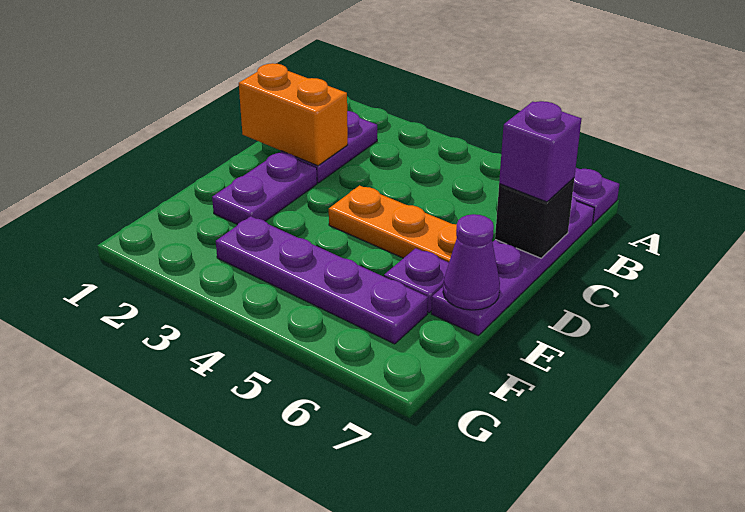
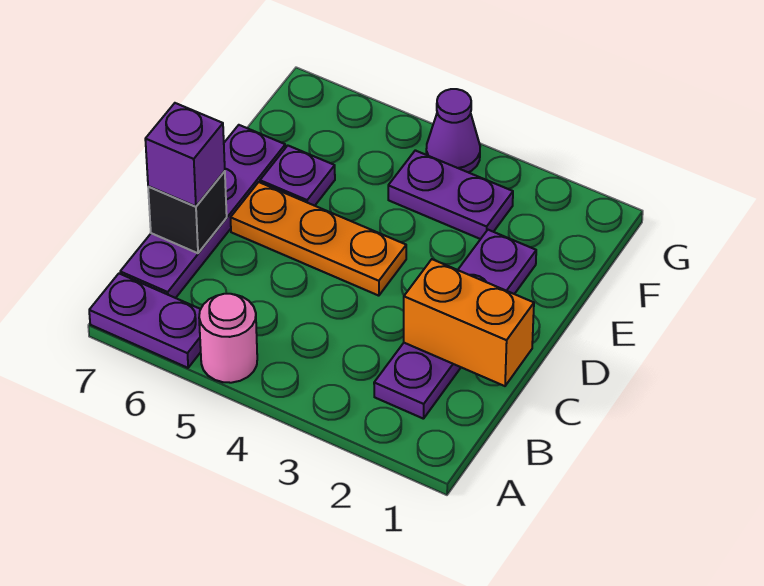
none -> pink round brick A5 level 1
purple cone E7 level 2 -> purple cone G4 level 1
purple plate F3:F6 level 1 -> purple plate F3:F4 level 1

